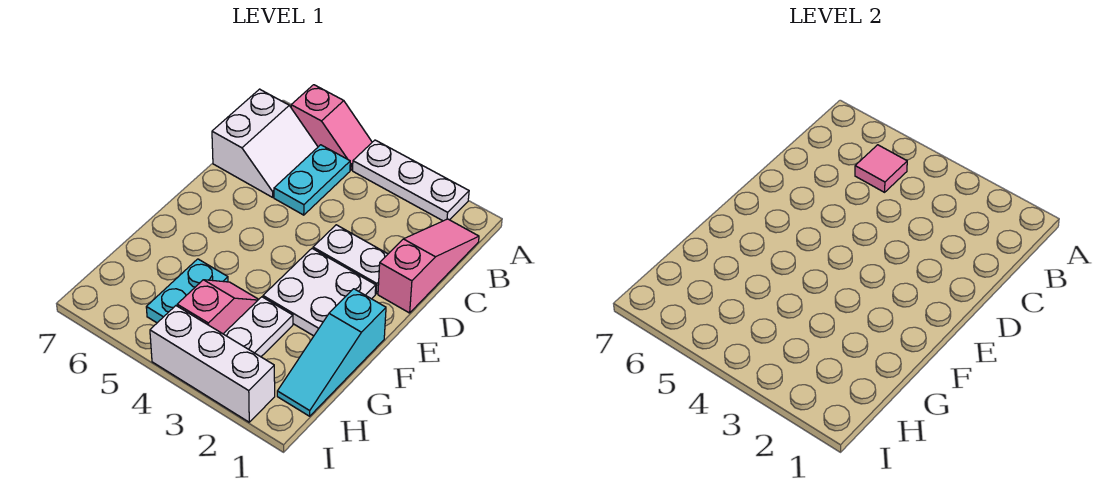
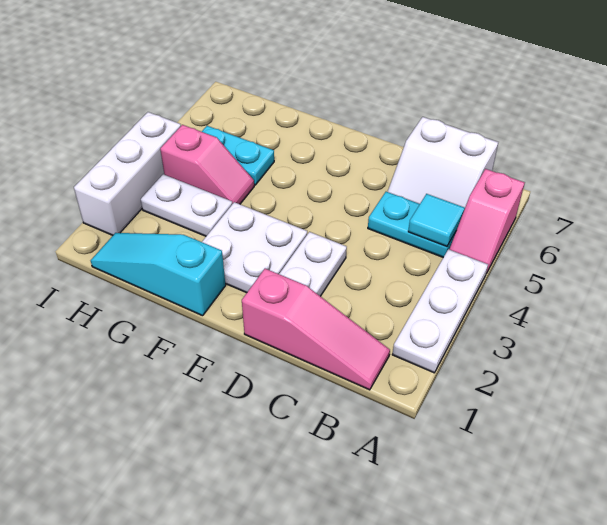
pink tile B5 level 2 -> cyan tile B5 level 2

